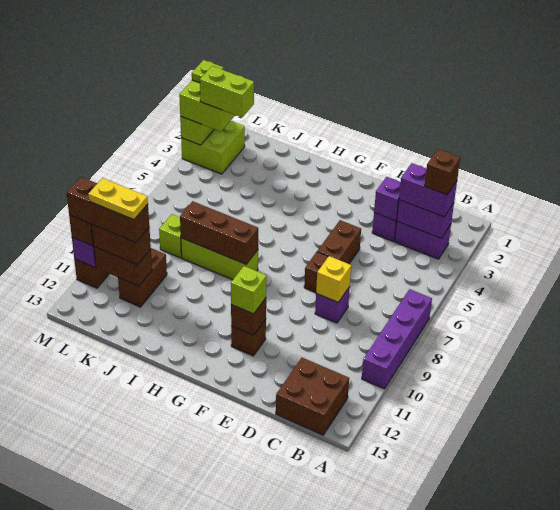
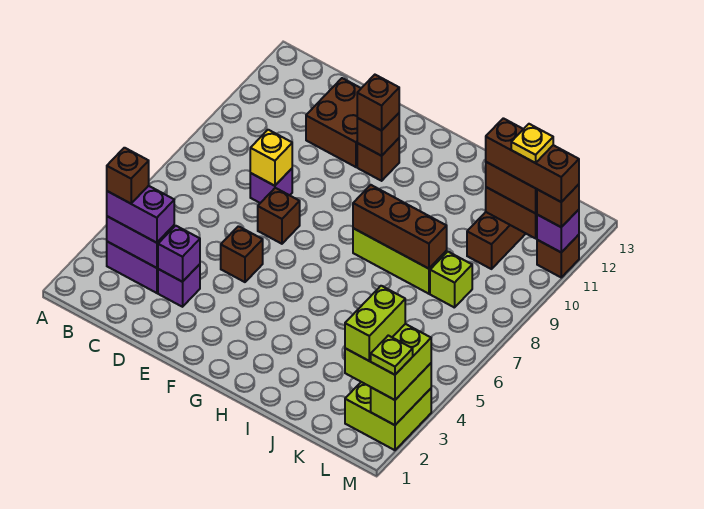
purple brick A7:A10 level 1 -> none
brown brick B12:C13 level 1 -> brown brick D11:E12 level 1
brown brick E5:E6 level 1 -> brown brick E5 level 1
lime brick F11 level 3 -> brown brick F11 level 3
lime brick K3:L3 level 4 -> lime brick L2:L3 level 4
yellow plate K11:L11 level 5 -> yellow plate L11 level 5

